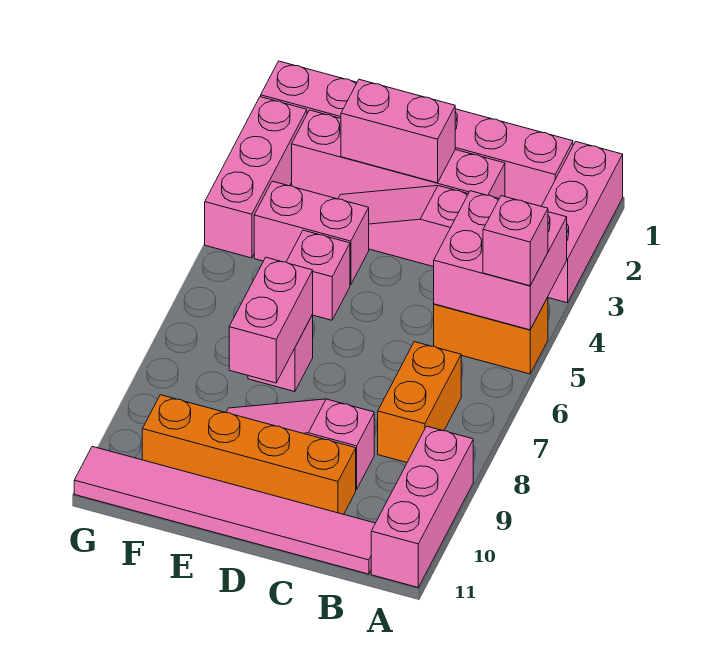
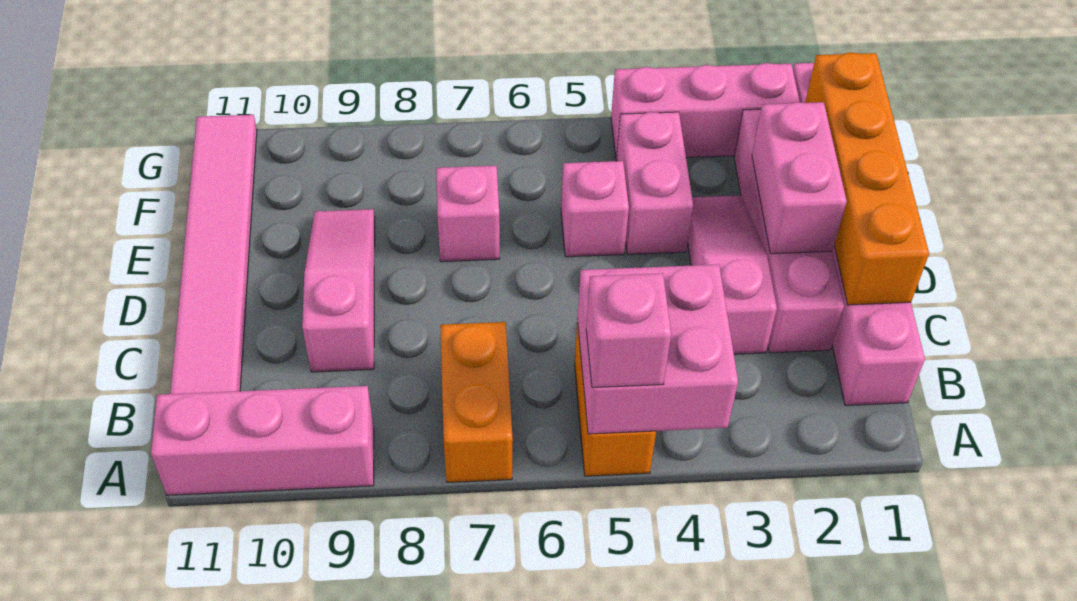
pink brick A1:A3 level 1 -> none
orange brick B7:B8 level 1 -> orange brick A7:B7 level 1
orange brick C10:F10 level 1 -> orange brick C1:F1 level 2
pink brick E7:E8 level 2 -> none

